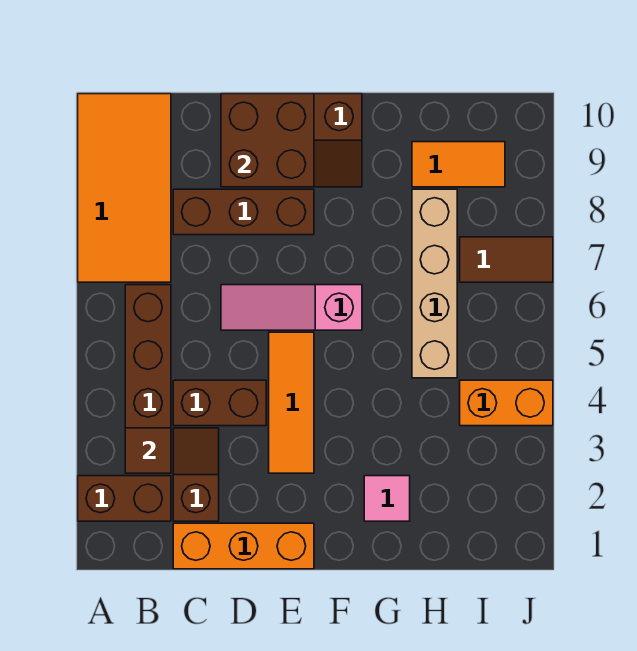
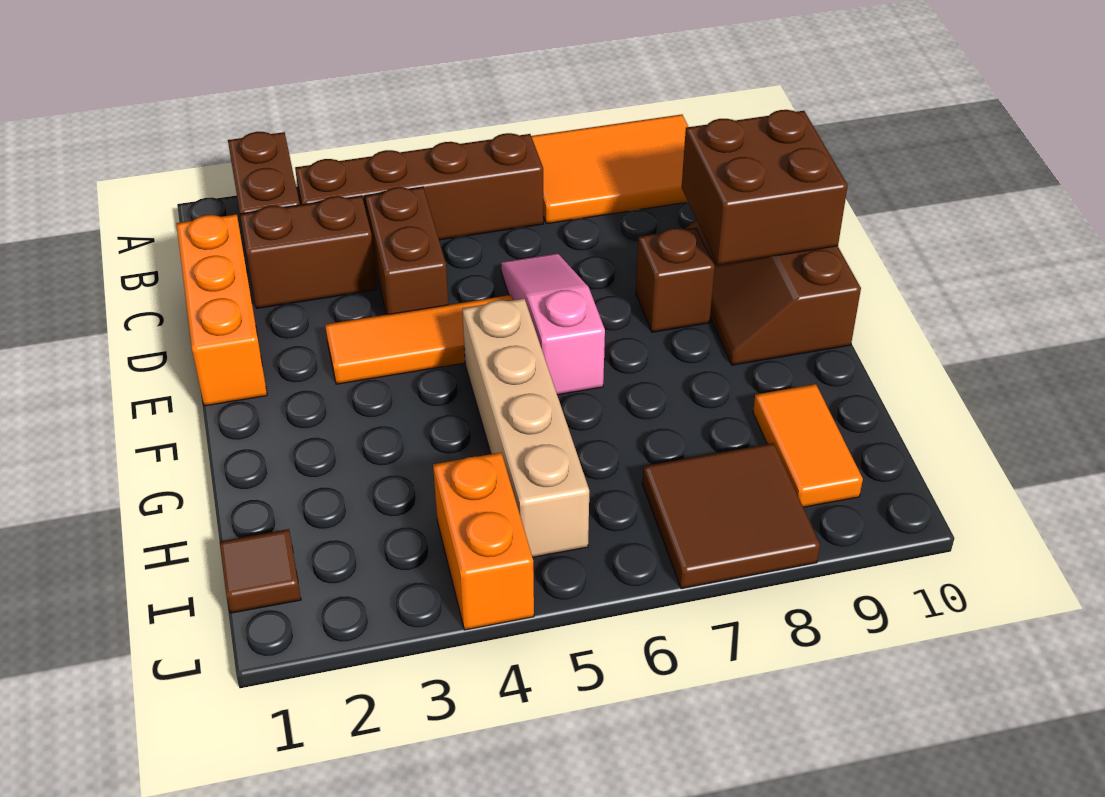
orange tile A7:B10 level 1 -> orange tile A7:B9 level 1
brown tile B3 level 2 -> brown tile I1 level 1
brown slope C2:C3 level 1 top 2 -> brown brick C2:C3 level 1
brown brick C8:E8 level 1 -> brown brick E8 level 1
pink tile G2 level 1 -> none
tan brick H5:H8 level 1 -> tan brick F5:I5 level 1
brown tile I7:J7 level 1 -> brown tile I7:J8 level 1

